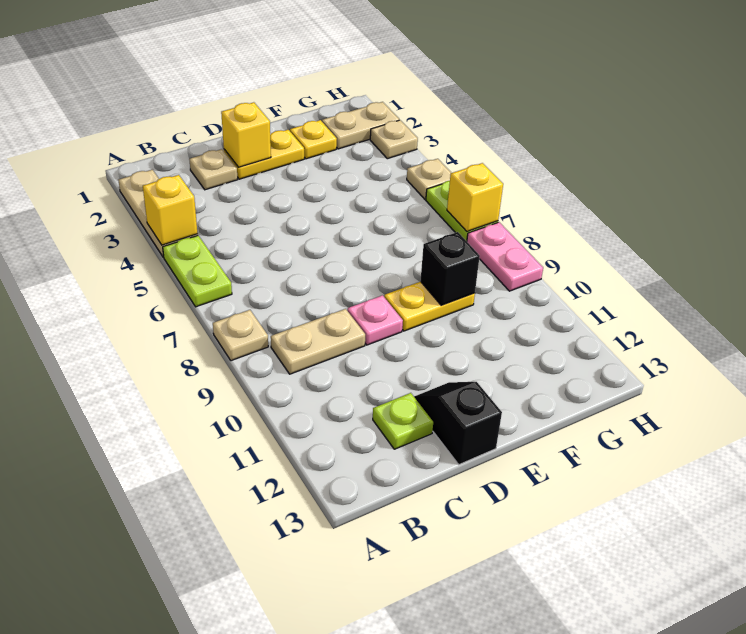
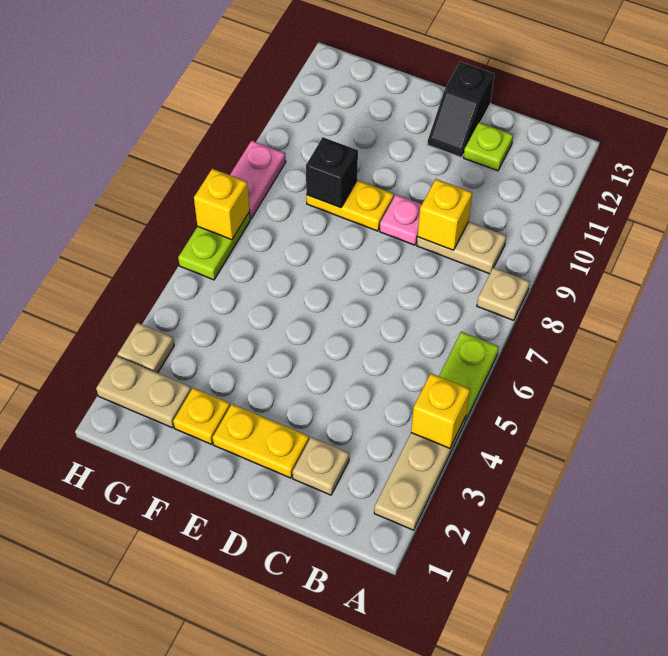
yellow brick D2 level 2 -> yellow brick C9 level 2
tan plate H5 level 1 -> none

